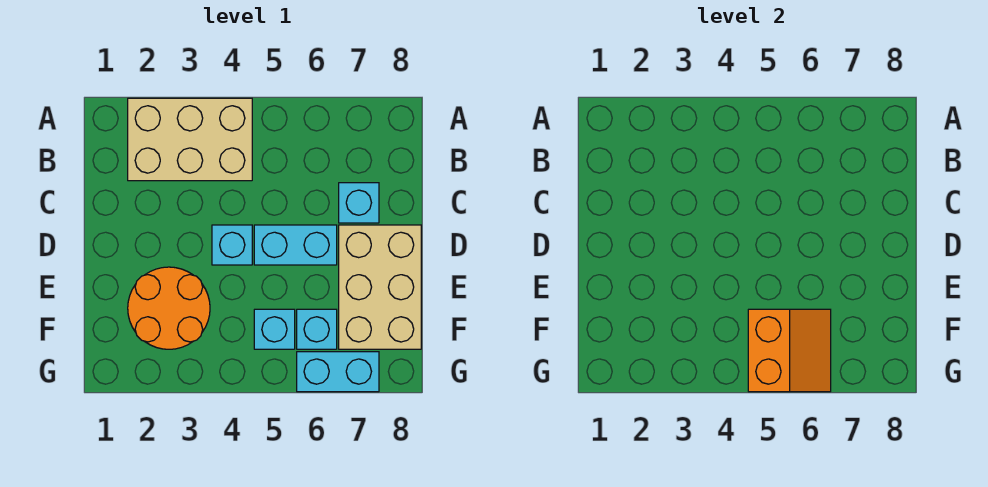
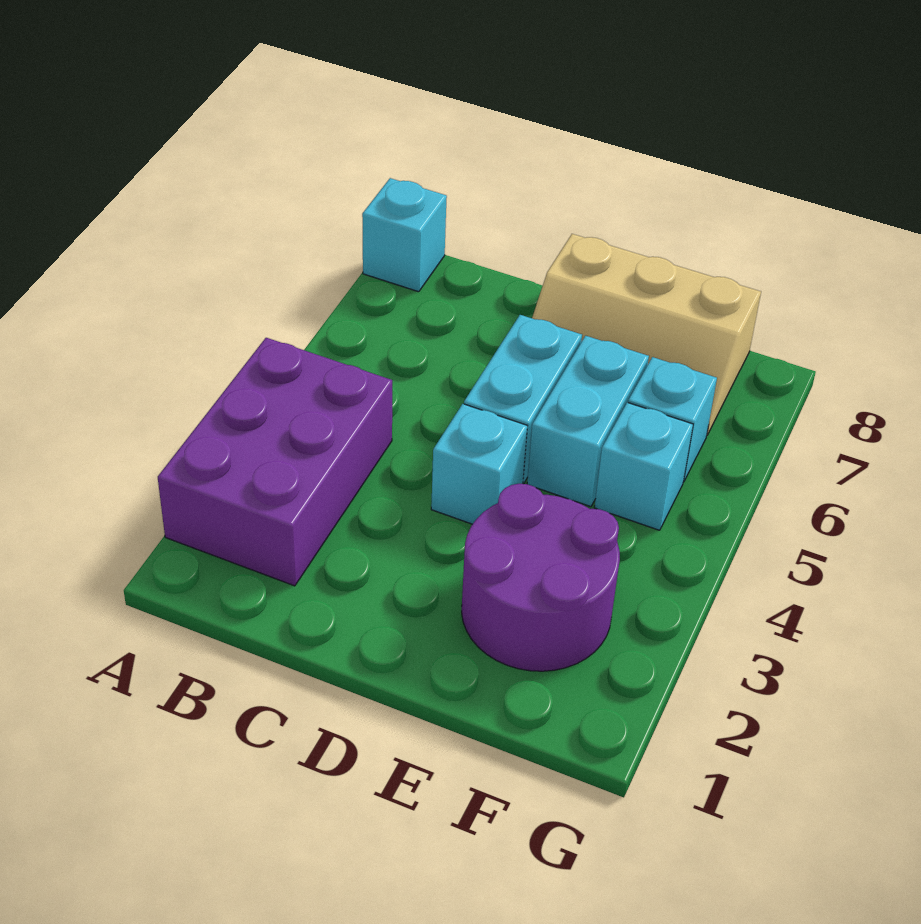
tan brick A2:B4 level 1 -> purple brick A2:B4 level 1
cyan brick C7 level 1 -> cyan brick A8 level 1
tan brick D7:F8 level 1 -> tan slope D7:F8 level 1 top 8
orange round brick E2:F3 level 1 -> purple round brick E2:F3 level 1
orange slope F5:G6 level 2 top 5 -> none
cyan brick G6:G7 level 1 -> cyan brick E5:E6 level 1

